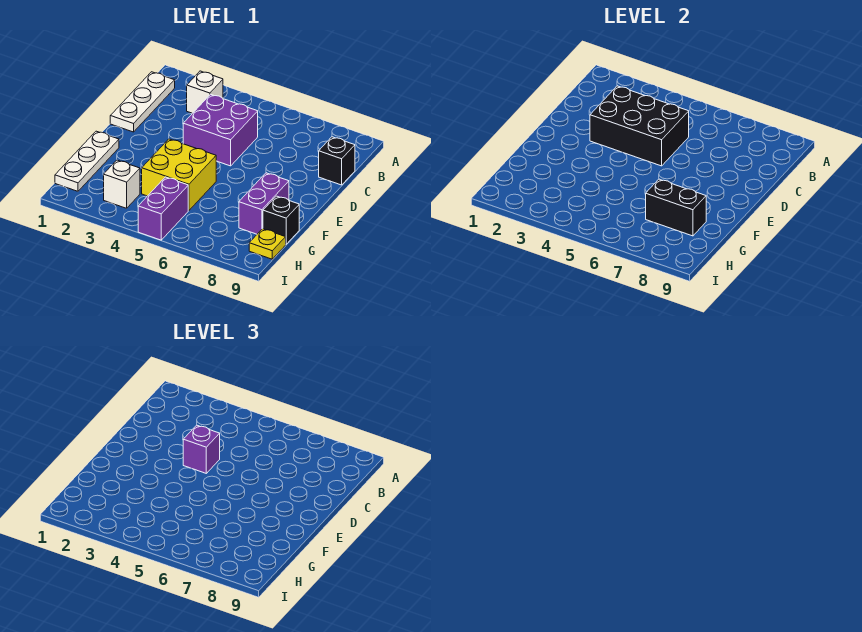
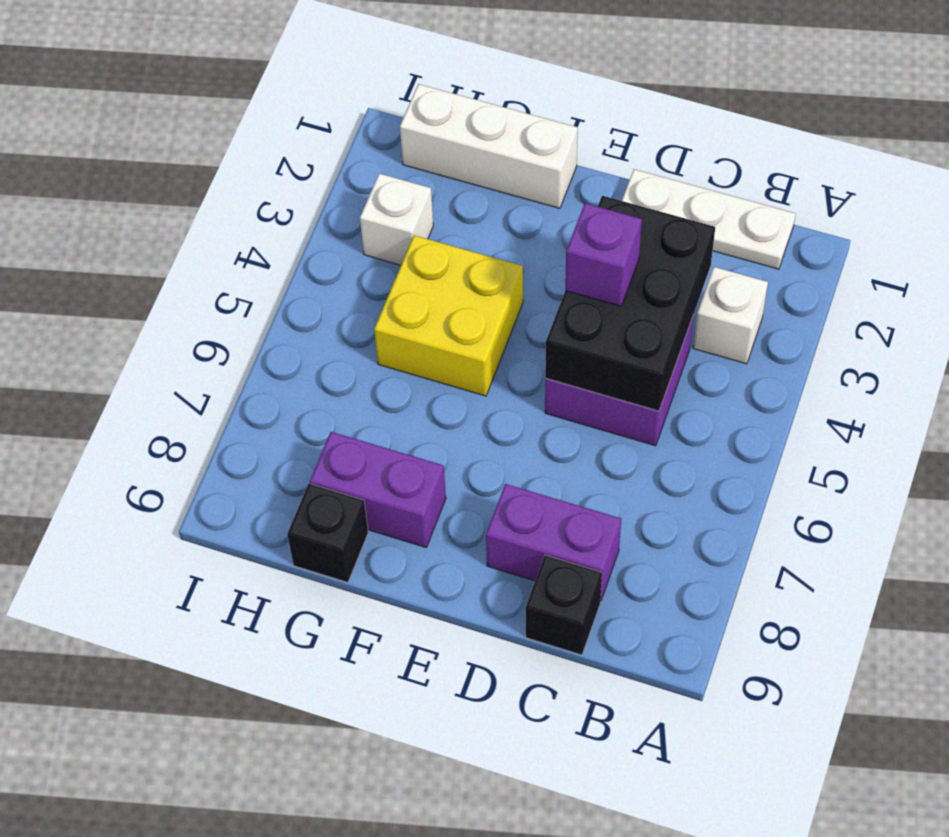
white plate F1:H1 level 1 -> white brick F1:H1 level 1
black brick G7:G8 level 2 -> none
purple brick H5:I5 level 1 -> purple brick C8:D8 level 1
yellow plate H9 level 1 -> none

